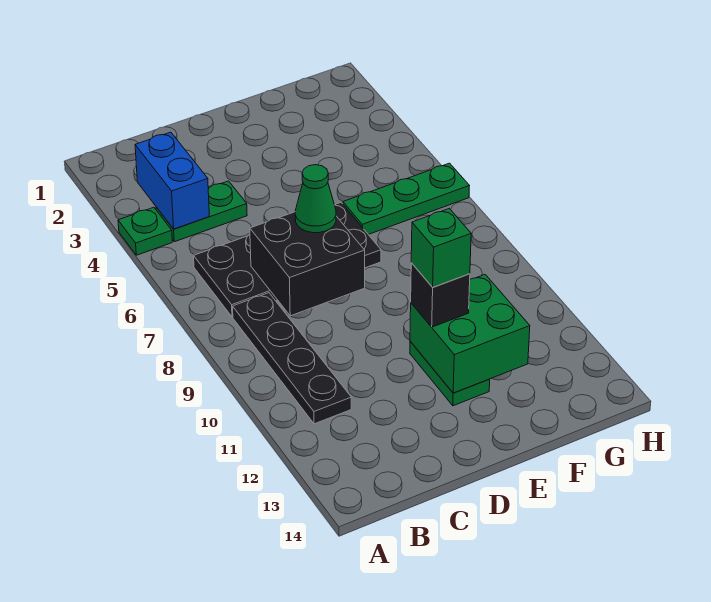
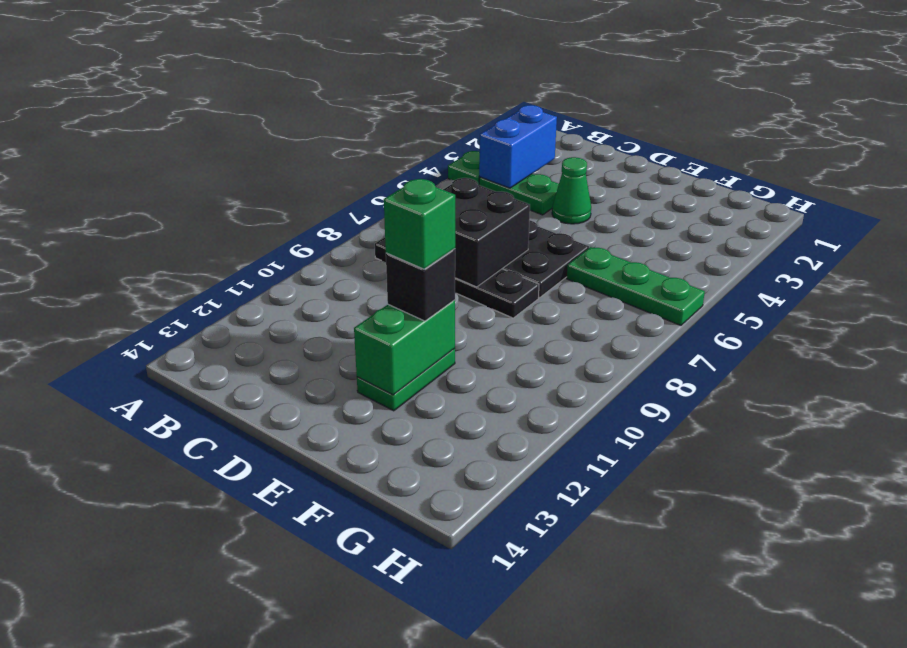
black plate B8:B11 level 1 -> black plate B8:E8 level 1
green cone D7 level 3 -> green cone D4 level 1
green brick E11:F12 level 2 -> green brick E11:E12 level 2

